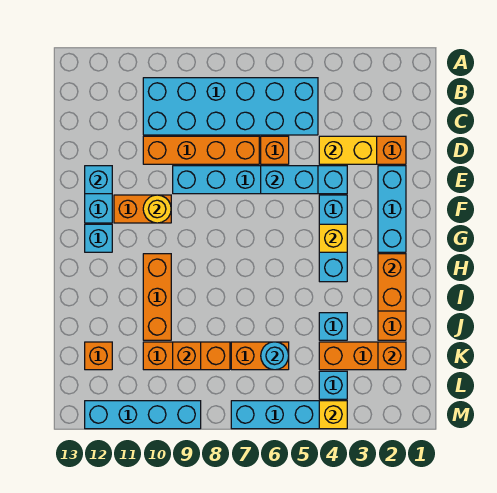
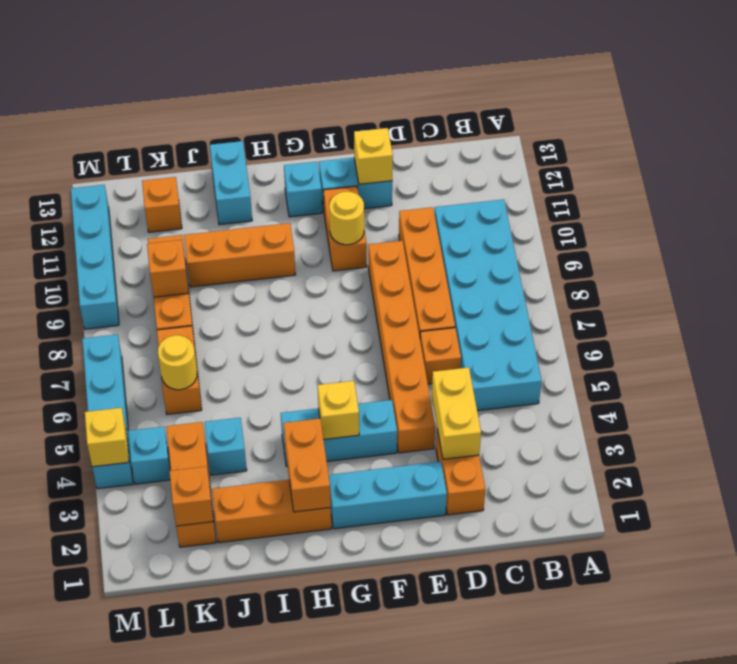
cyan brick E4:E9 level 1 -> orange brick E4:E9 level 1
cyan brick E5:E6 level 2 -> cyan brick I12:I13 level 1
cyan brick E12 level 2 -> yellow brick E12 level 2
orange brick H2:I2 level 2 -> orange brick H2:H3 level 2
cyan round brick K6 level 2 -> yellow round brick K6 level 2

